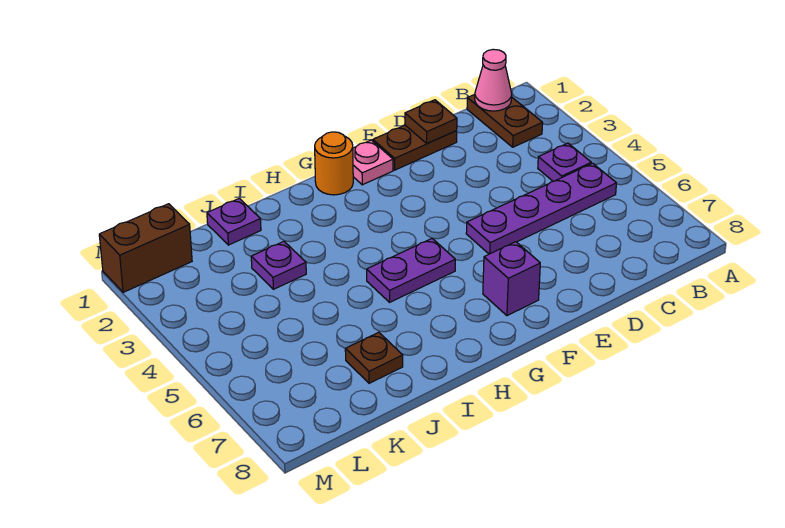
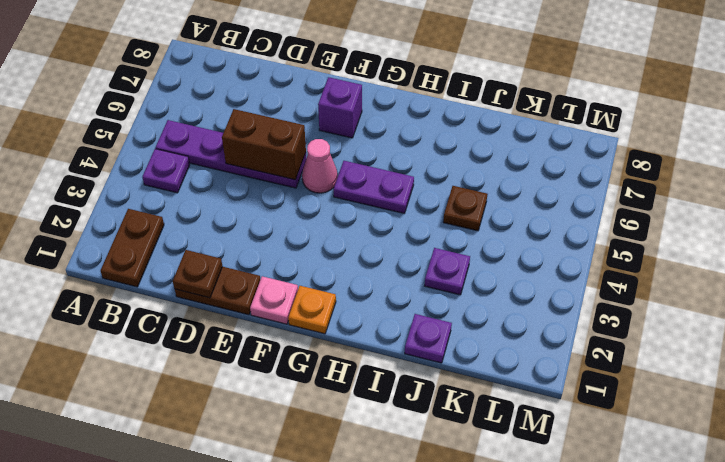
pink cone B1 level 2 -> pink cone F5 level 1
orange round brick G1 level 1 -> orange plate G1 level 1
brown plate J7 level 1 -> brown plate J5 level 1
brown brick L1:M1 level 1 -> brown brick D5:E5 level 2

